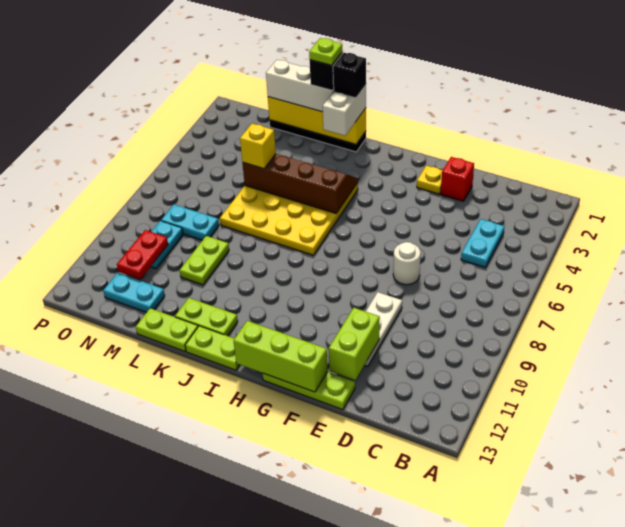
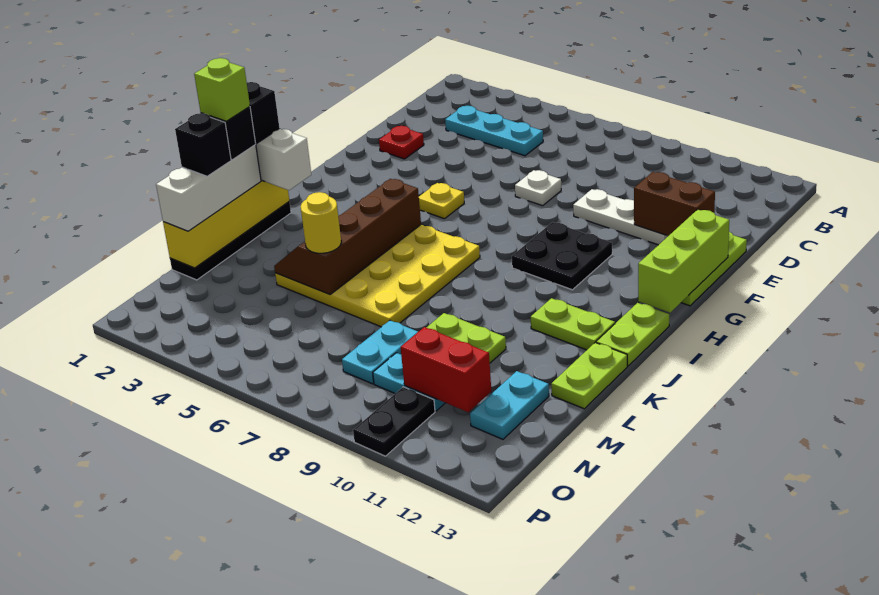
cyan plate C4:C5 level 1 -> cyan plate C3:C5 level 1
red brick E2 level 1 -> red plate E2 level 1
white round brick E7 level 1 -> white plate E7 level 1
lime brick E11:E12 level 2 -> brown brick E11:E12 level 2
yellow plate F2 level 1 -> yellow plate G5 level 1
none -> black plate G9:H10 level 1
lime plate J12:K12 level 1 -> lime plate J11:J12 level 1
lime plate K1 level 5 -> lime brick K1 level 5
none -> black brick L1 level 4
yellow brick L5 level 3 -> yellow round brick L5 level 3
red plate N10:N11 level 2 -> red brick N10:N11 level 2
none -> black plate O10:P10 level 1

